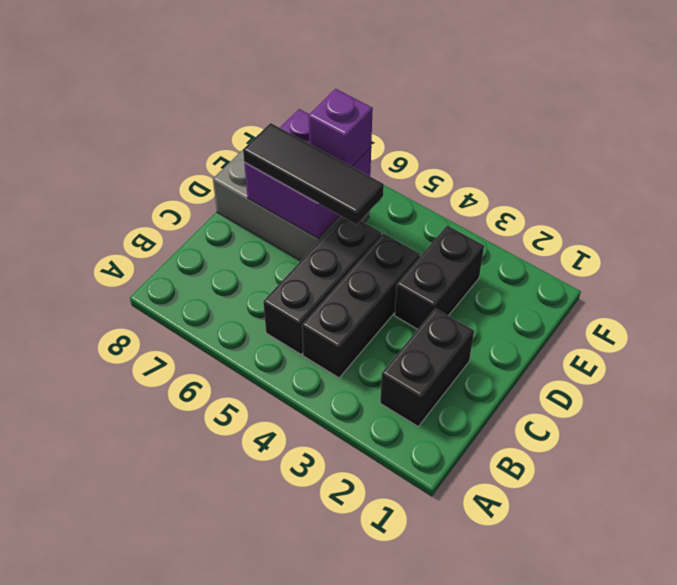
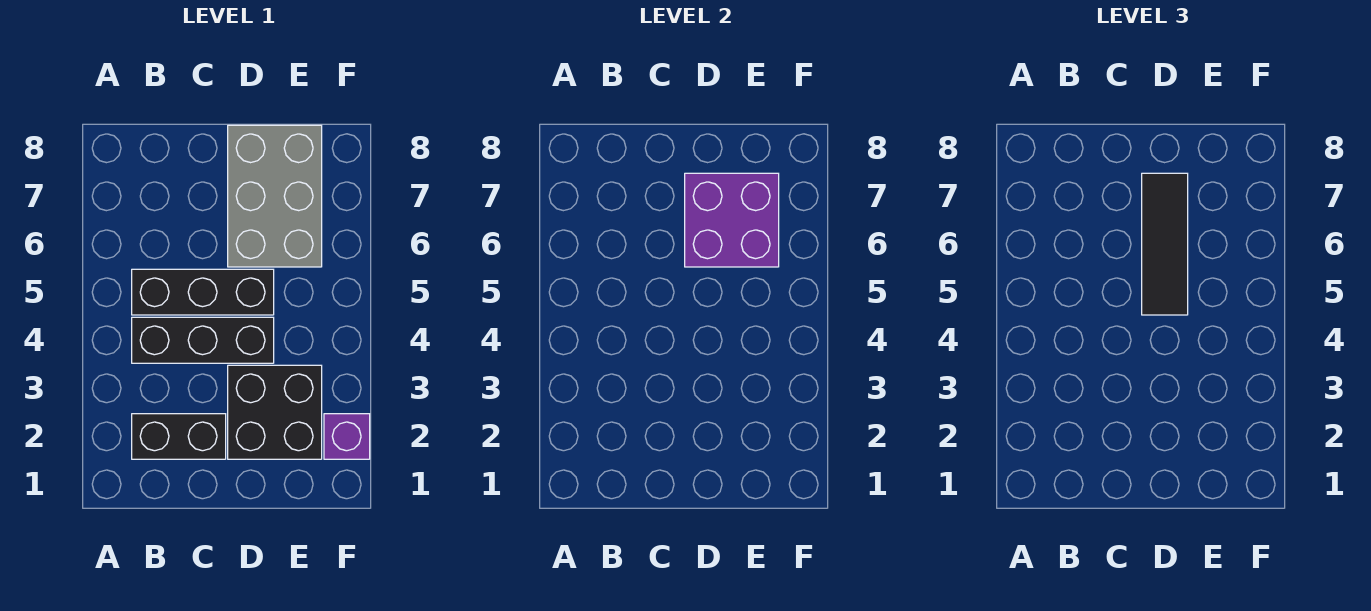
black brick D3:E3 level 1 -> black brick D2:E3 level 1
purple brick E6 level 3 -> purple brick F2 level 1

